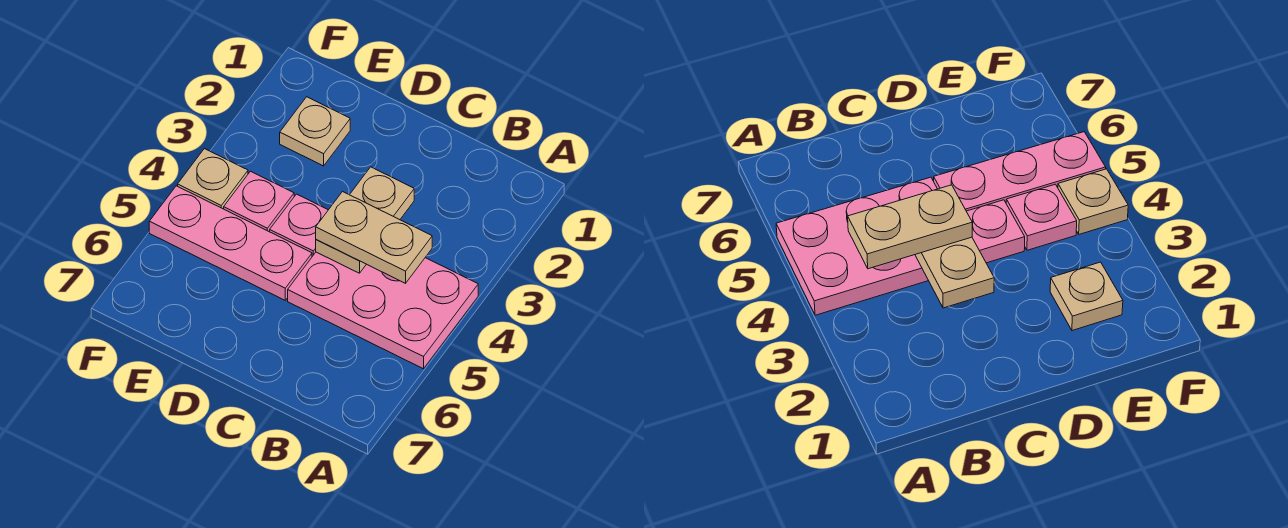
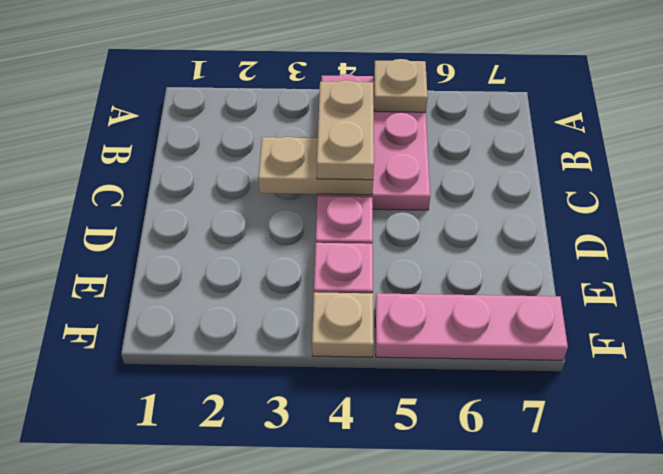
pink plate D5:F5 level 1 -> pink plate F5:F7 level 1
tan plate E2 level 1 -> tan plate A5 level 2

